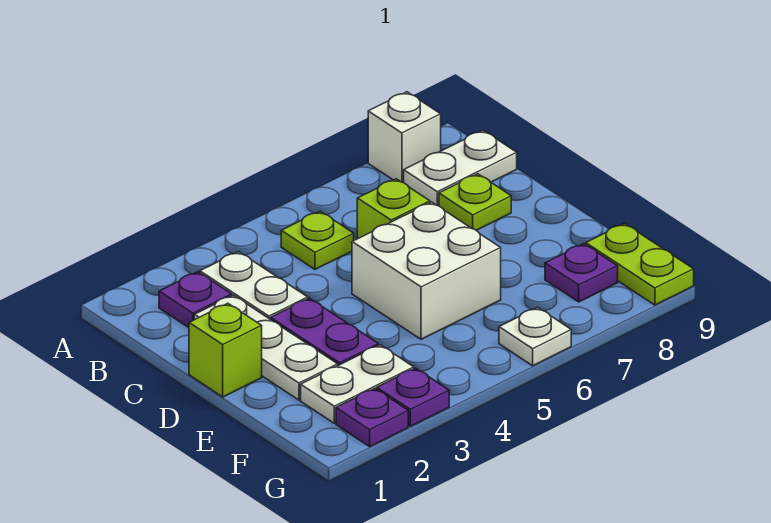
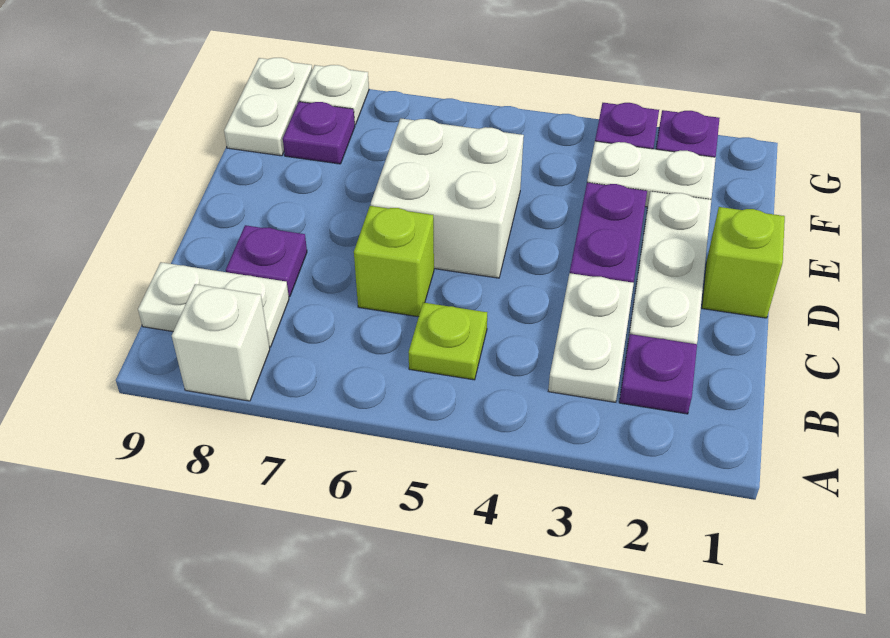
lime plate C8 level 1 -> purple plate C8 level 1
lime plate F9:G9 level 1 -> white plate F9:G9 level 1
white plate G6 level 1 -> white plate G8 level 1

